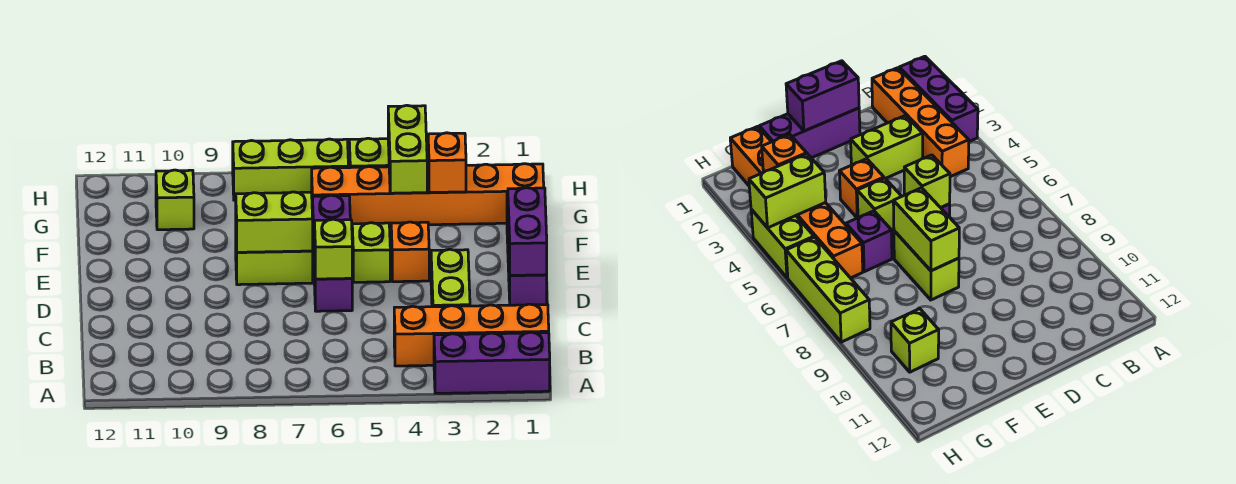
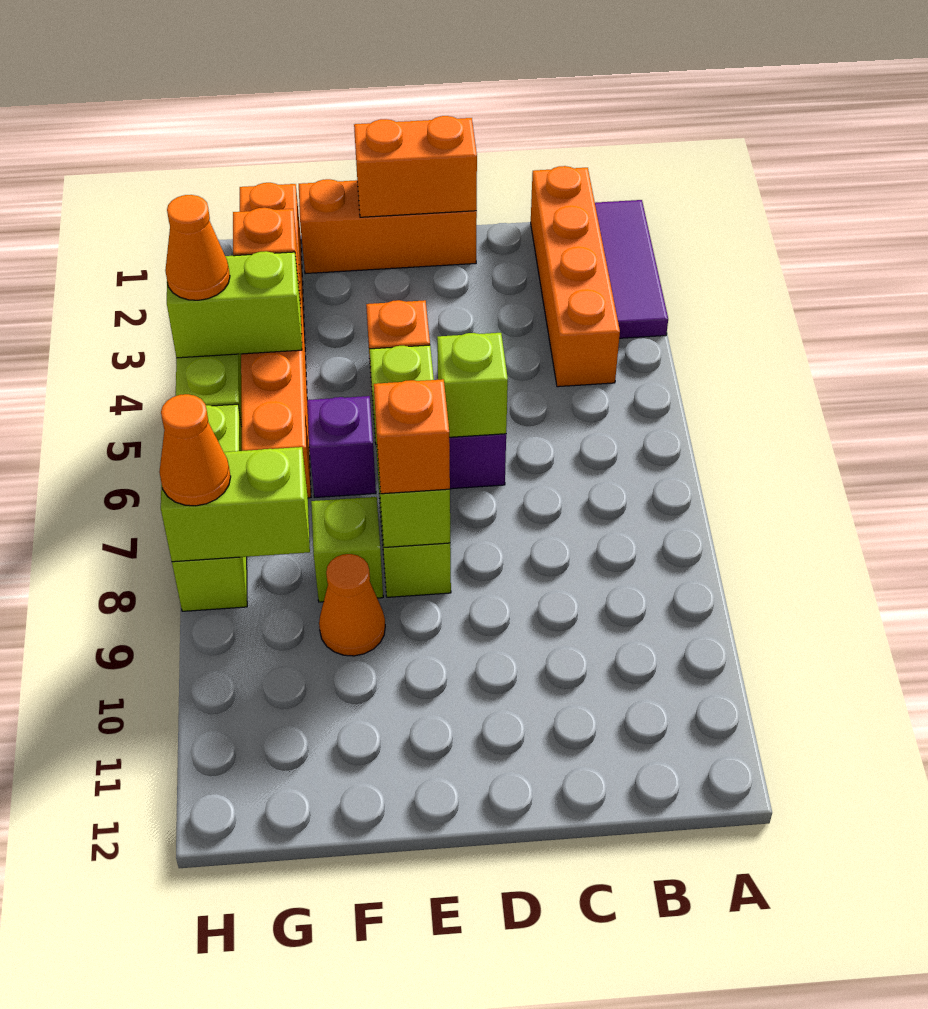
purple brick A1:A3 level 1 -> purple tile A1:A3 level 1
lime brick C3:D3 level 1 -> lime brick G8:H8 level 2
purple brick D1:F1 level 1 -> orange brick D1:F1 level 1
purple brick D1:E1 level 2 -> orange brick D1:E1 level 2
none -> orange brick E8 level 3
none -> orange cone F9 level 1
lime brick G10 level 1 -> lime brick F8 level 1
none -> orange cone H4 level 3
none -> orange cone H8 level 3

